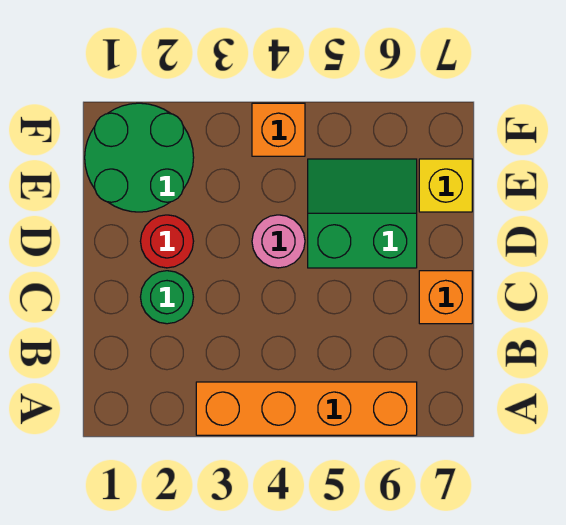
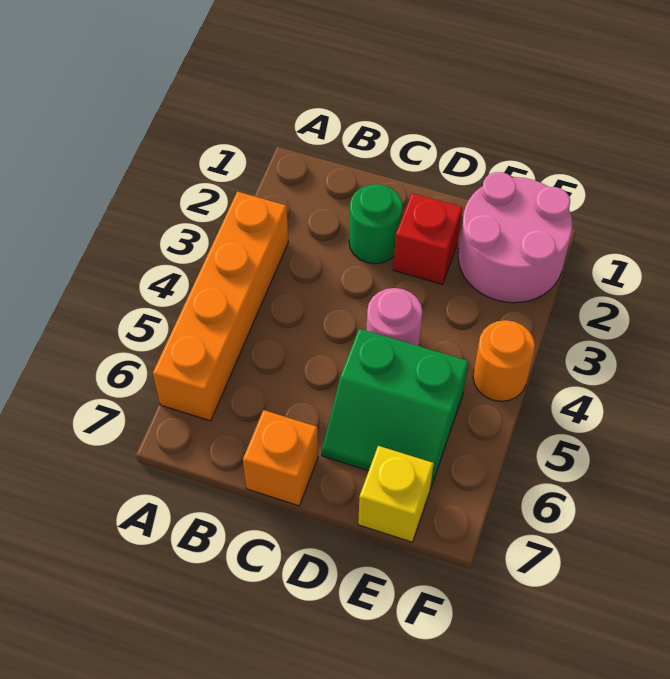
red round brick D2 level 1 -> red brick D2 level 1
green slope D5:E6 level 1 top D -> green slope D5:E6 level 1 top 5
green round brick E1:F2 level 1 -> pink round brick E1:F2 level 1
orange brick F4 level 1 -> orange round brick F4 level 1

